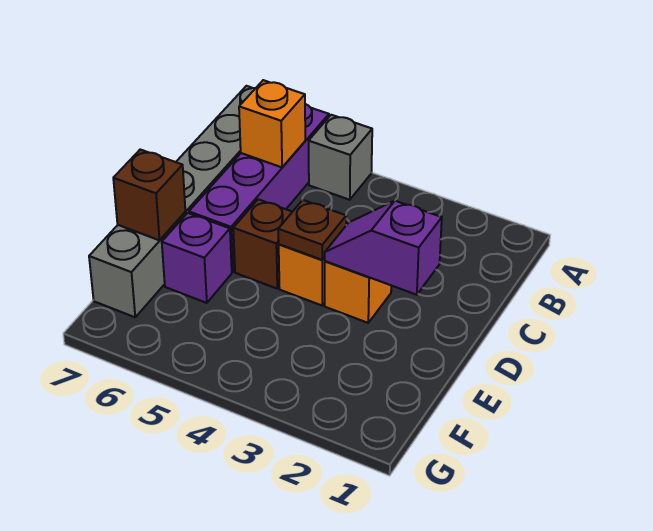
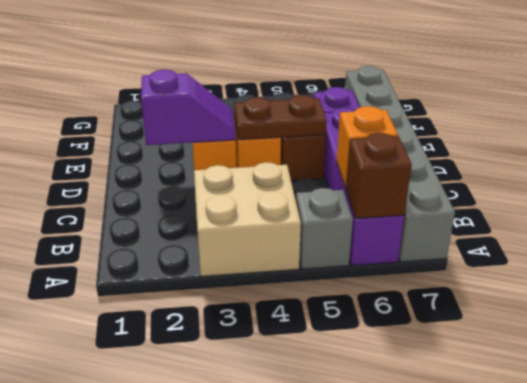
none -> tan brick A3:B4 level 1
brown plate D4 level 2 -> brown plate D4:D5 level 2
brown brick E7 level 2 -> brown brick A6 level 2

